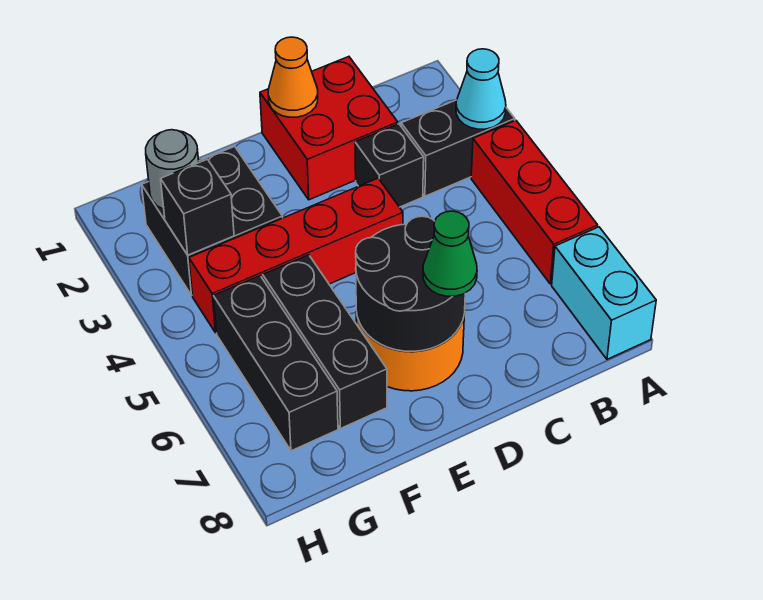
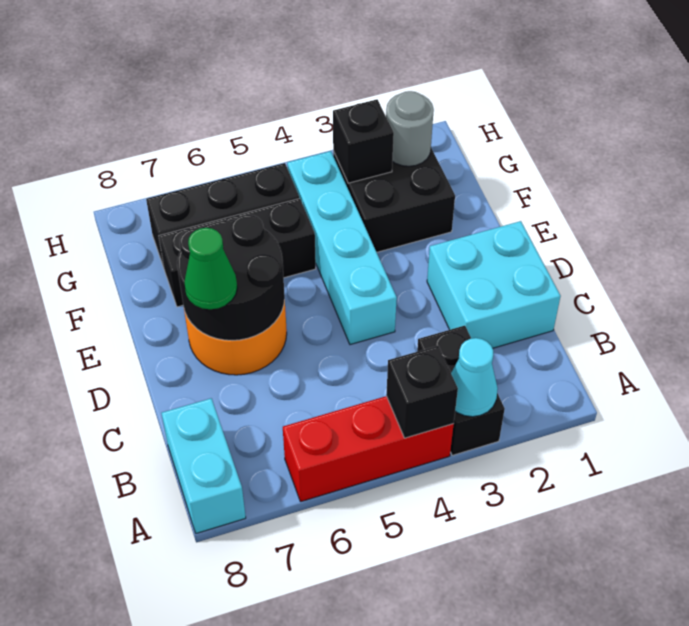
cyan brick A7:A8 level 1 -> cyan brick A8:B8 level 1
red brick C1:D2 level 1 -> cyan brick C1:D2 level 1
black brick C3 level 1 -> black brick A4 level 2
orange cone D1 level 2 -> none
red brick D4:G4 level 1 -> cyan brick D4:G4 level 1

